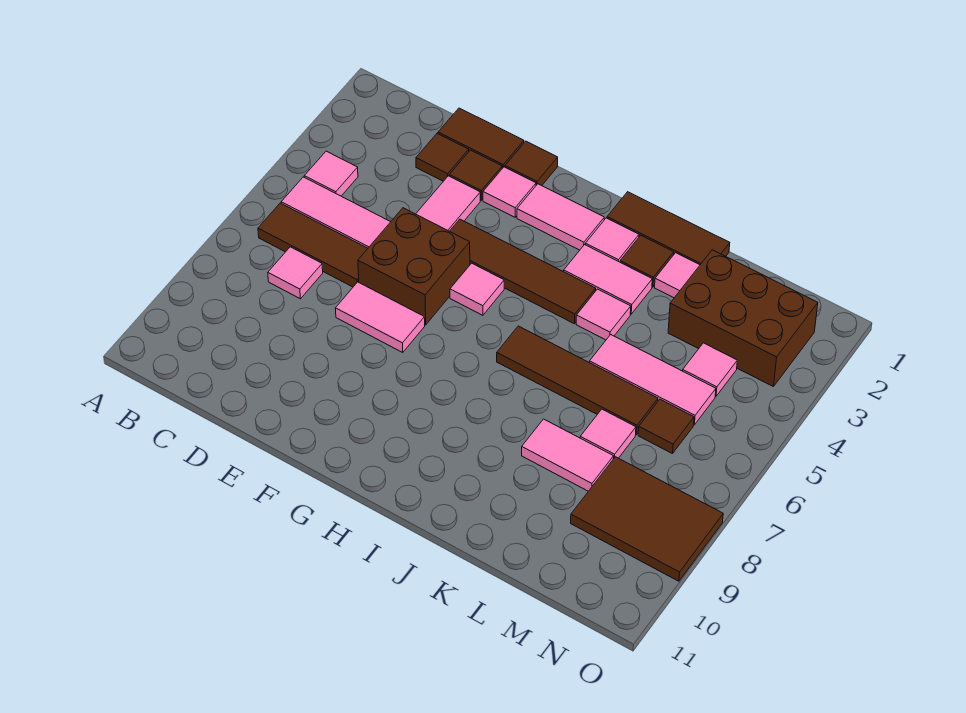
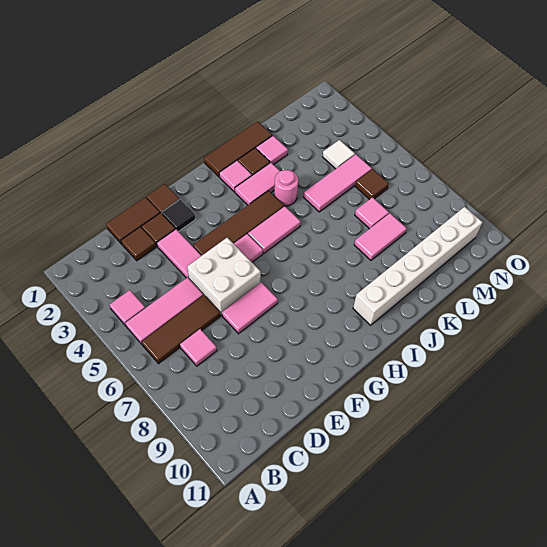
brown brick E5:F6 level 1 -> white brick E5:F6 level 1
pink tile F2 level 1 -> black tile F2 level 1
pink tile G2:H2 level 1 -> pink tile H5:I5 level 1
brown tile I6:L6 level 1 -> none
none -> white brick I10:N10 level 1
pink tile J4 level 1 -> pink round brick J4 level 1
brown brick L2:N3 level 1 -> none
pink tile M4 level 1 -> white tile M4 level 1
brown tile M8:O9 level 1 -> none

